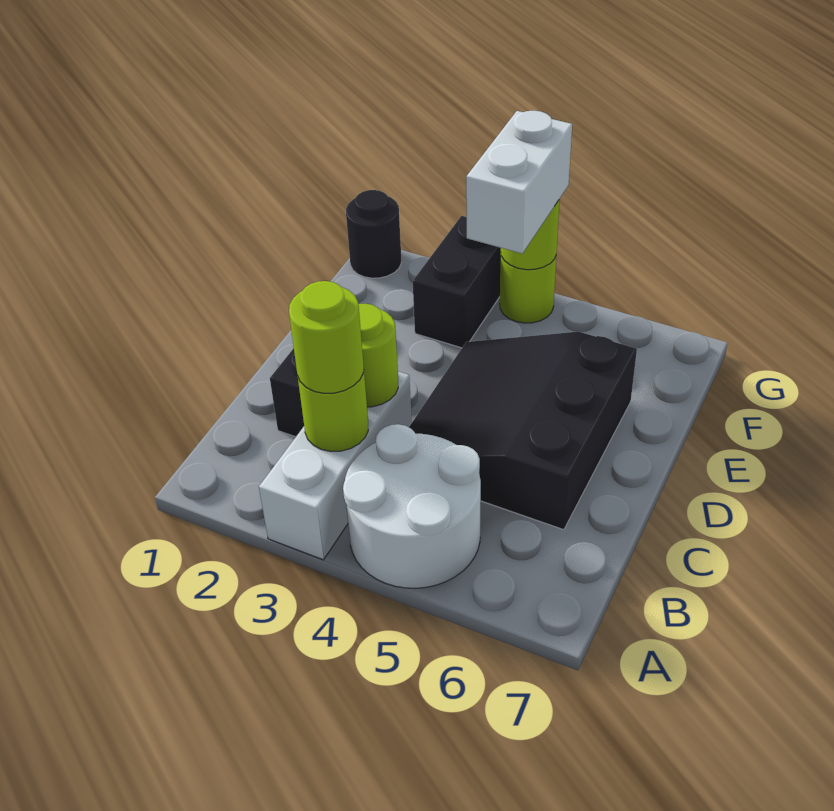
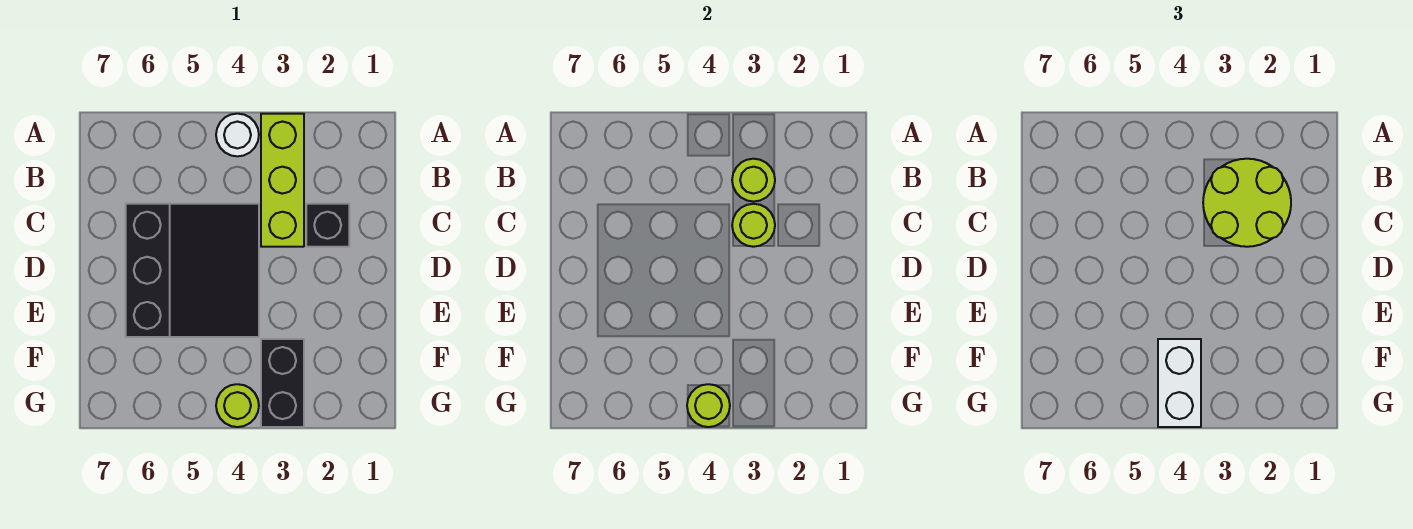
white brick A3:C3 level 1 -> lime brick A3:C3 level 1
white round brick A4:B5 level 1 -> white round brick A4 level 1
lime round brick B3 level 3 -> lime round brick B2:C3 level 3
black round brick G1 level 1 -> none

